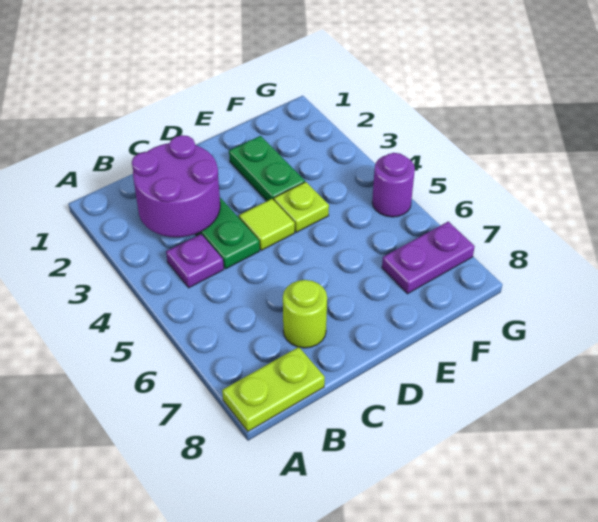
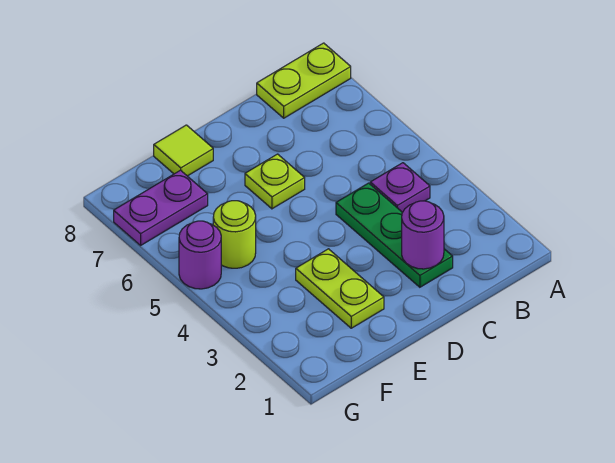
purple round brick B2:C3 level 2 -> purple round brick C2 level 2
lime round brick C7 level 1 -> lime round brick F5 level 1
lime tile D4 level 1 -> lime tile E8 level 1
green plate E2:E3 level 1 -> lime plate E2:E3 level 1
lime plate E4 level 1 -> lime plate D6 level 1

